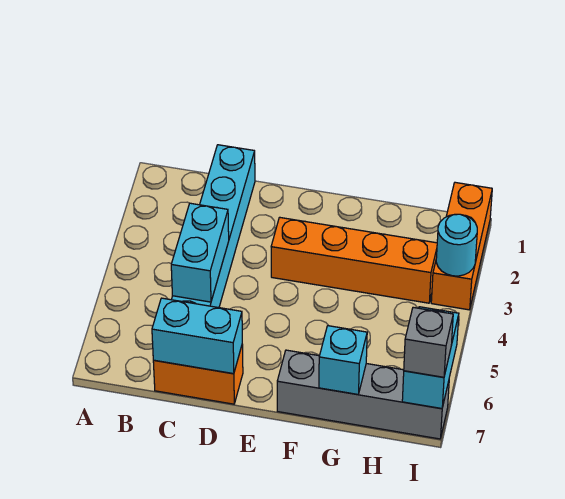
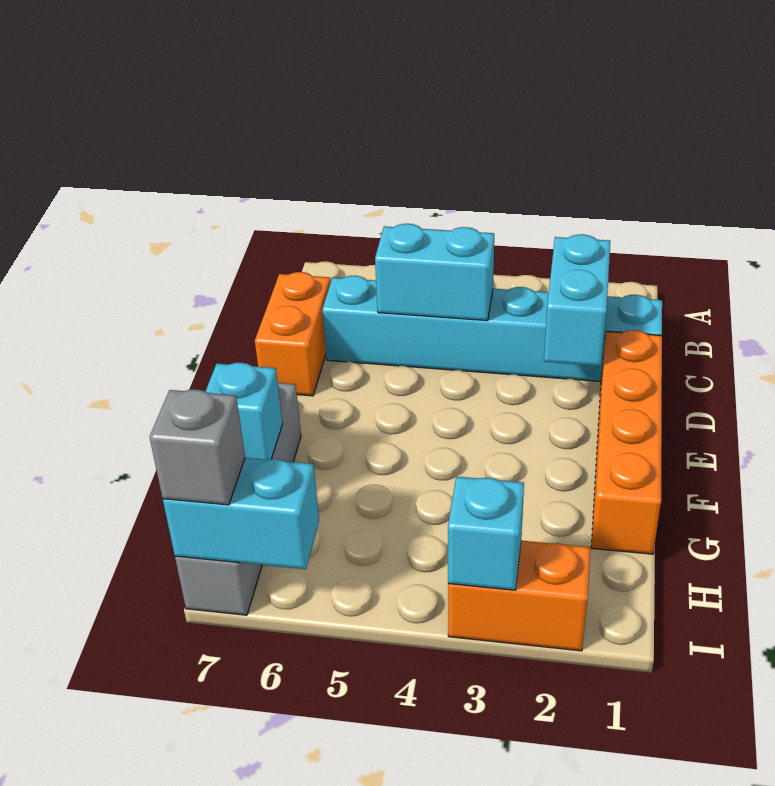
cyan brick C7:D7 level 2 -> cyan brick C2:D2 level 2
orange brick E3:H3 level 1 -> orange brick D1:G1 level 1
orange brick I1:I3 level 1 -> orange brick I2:I3 level 1
cyan round brick I3 level 2 -> cyan brick I3 level 2

